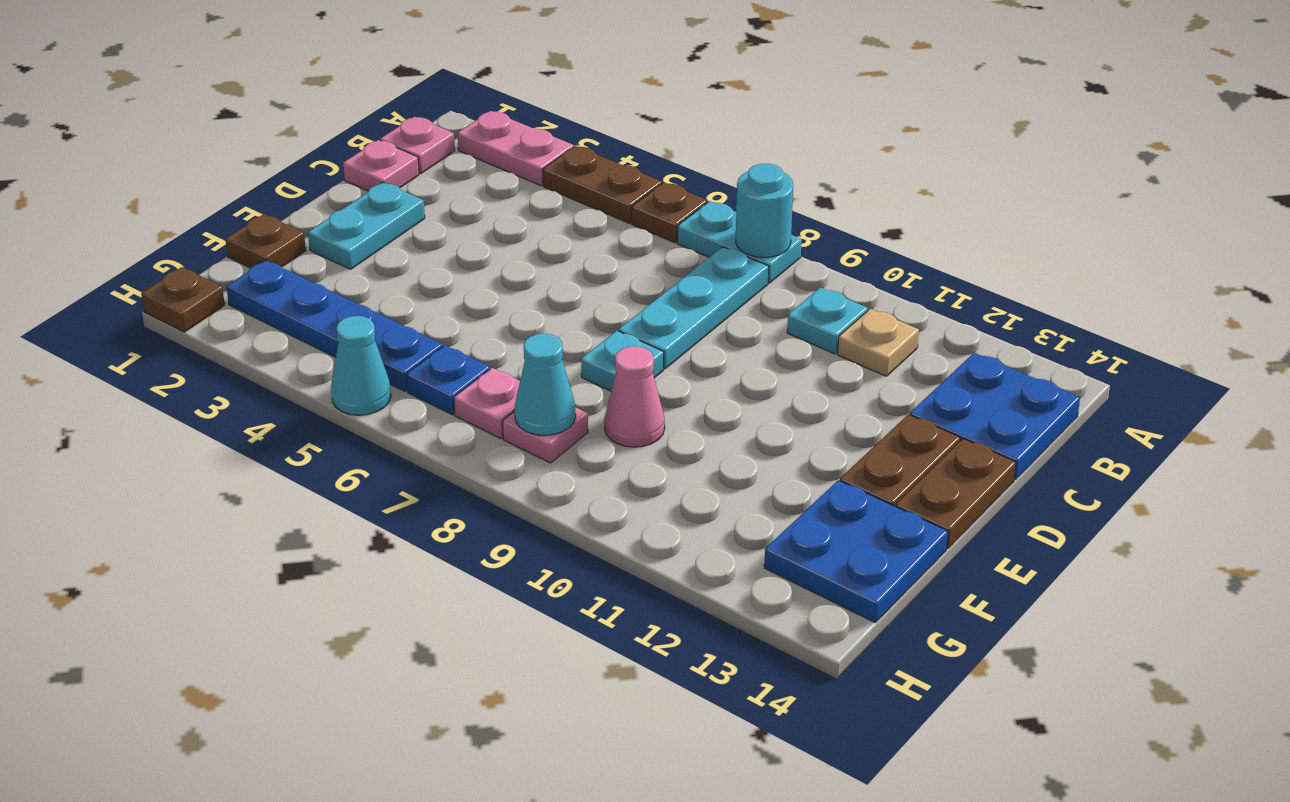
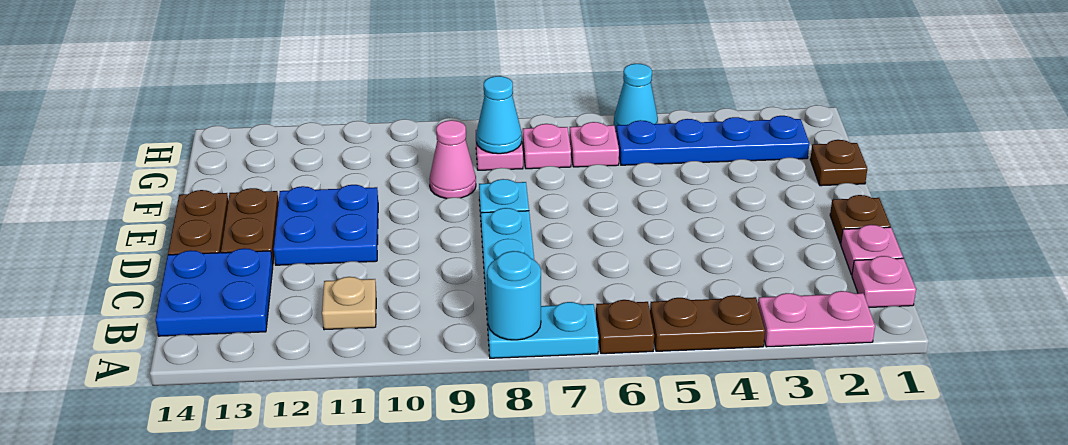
cyan plate B10 level 1 -> none
cyan plate D2:E2 level 1 -> none
blue plate F13:G14 level 1 -> blue plate D11:E12 level 1
blue plate G6 level 1 -> pink plate G6 level 1
brown plate H1 level 1 -> brown plate D1 level 1

